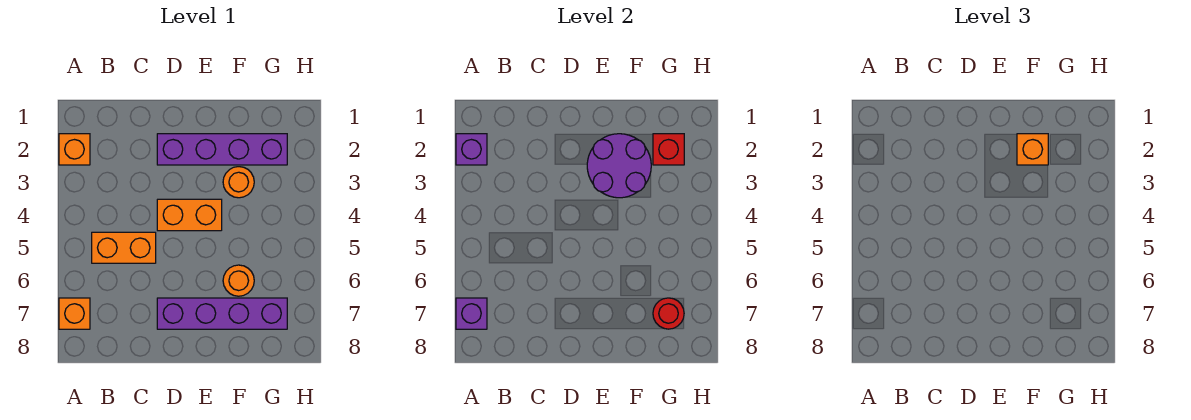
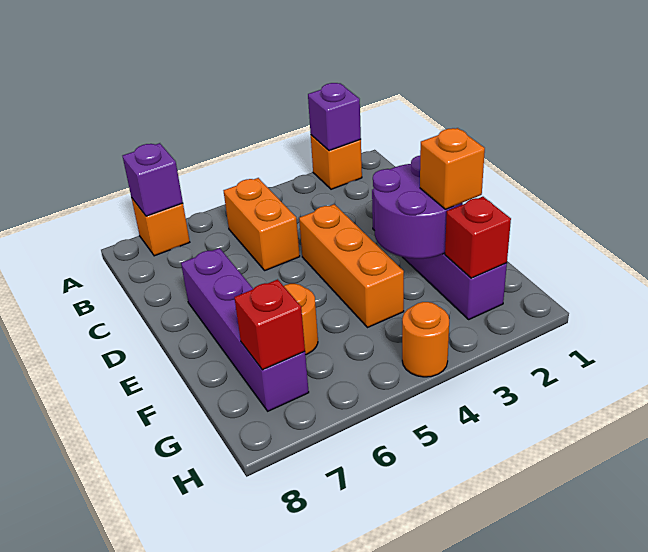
orange brick D4:E4 level 1 -> orange brick D4:F4 level 1
orange round brick F3 level 1 -> orange round brick H4 level 1
red round brick G7 level 2 -> red brick G7 level 2

